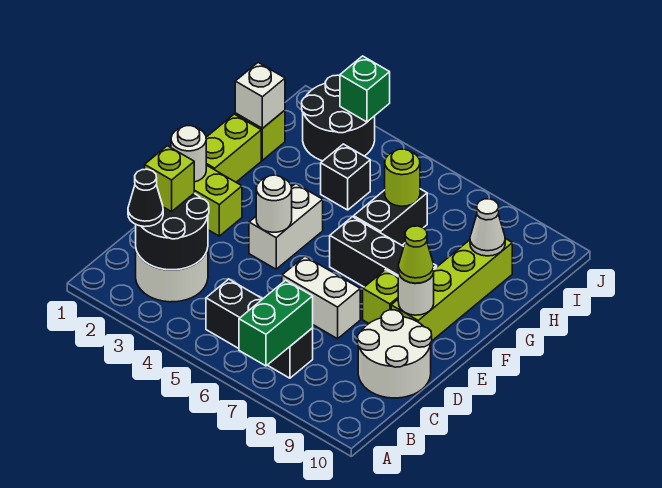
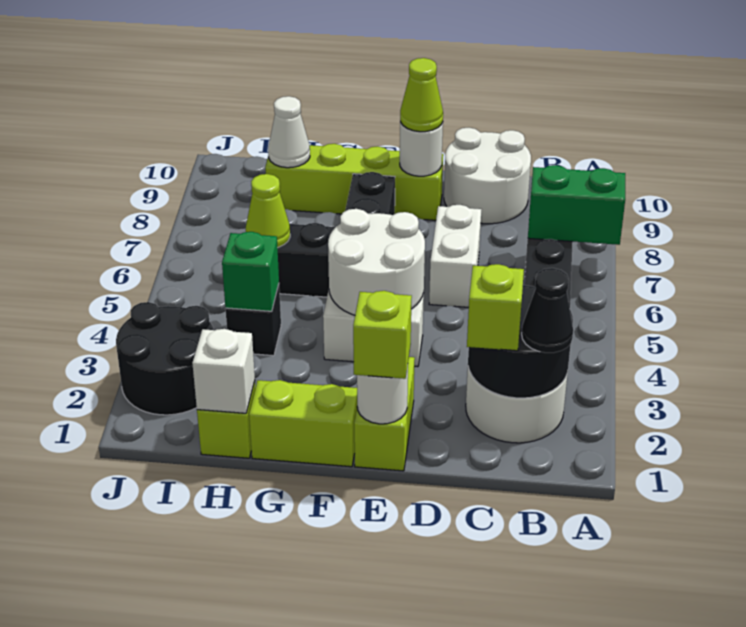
white round brick E4 level 2 -> white round brick E4:F5 level 2
lime brick E8 level 1 -> lime brick E1 level 3
lime round brick H6 level 2 -> lime cone H6 level 2
green brick J3 level 2 -> green brick H4 level 2

